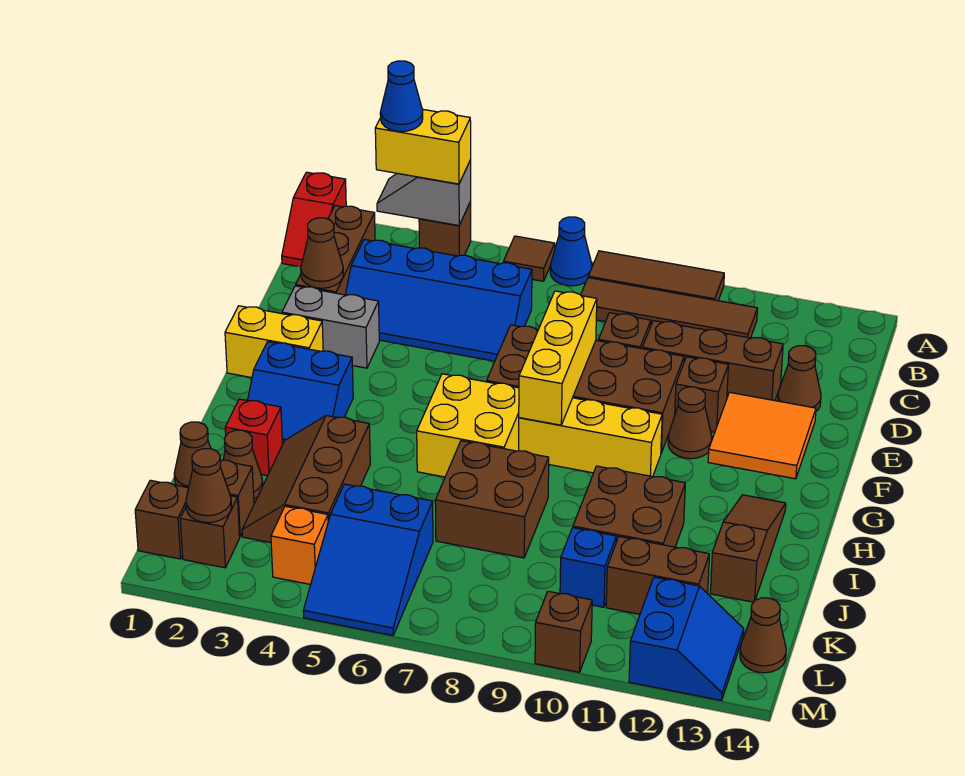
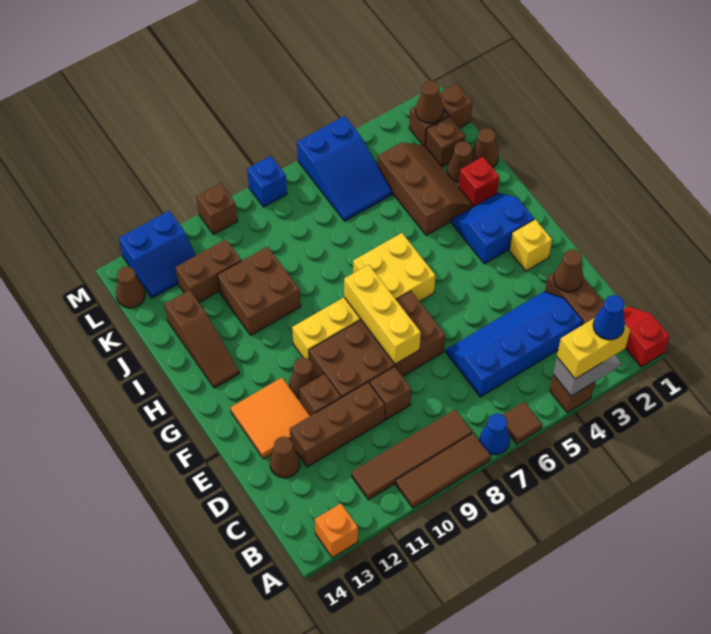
grey brick E2:E3 level 1 -> none
yellow brick F1:F2 level 1 -> yellow brick F2 level 1
brown brick I7:J8 level 1 -> none
blue slope K5:M6 level 1 top K -> blue slope K5:M6 level 1 top M
blue brick K10 level 1 -> blue brick M8 level 1
orange brick L4 level 1 -> orange brick A13 level 1
blue slope L12:M13 level 1 top 12 -> blue slope L12:M13 level 1 top M

